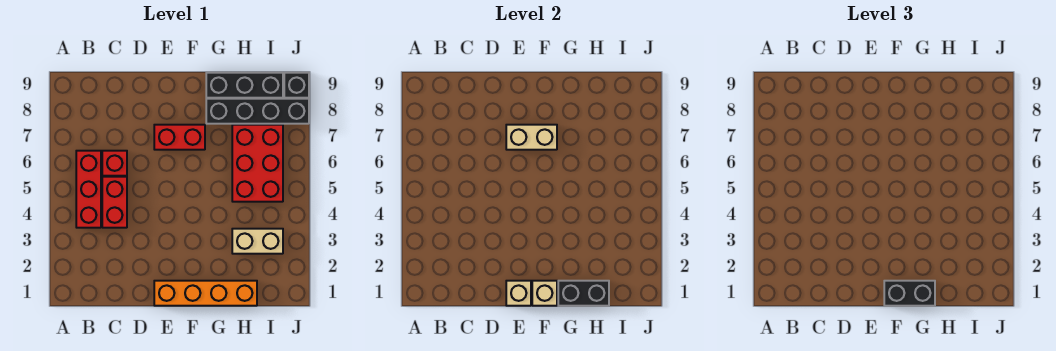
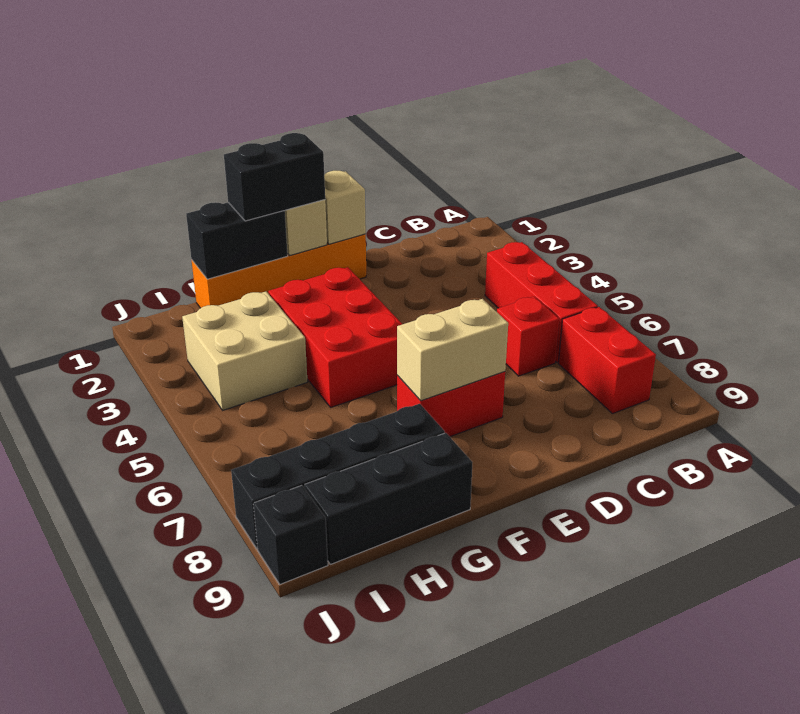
red brick C4:C5 level 1 -> red brick B7:B8 level 1
tan brick H3:I3 level 1 -> tan brick H3:I4 level 1
red brick H5:I7 level 1 -> red brick F3:G5 level 1

